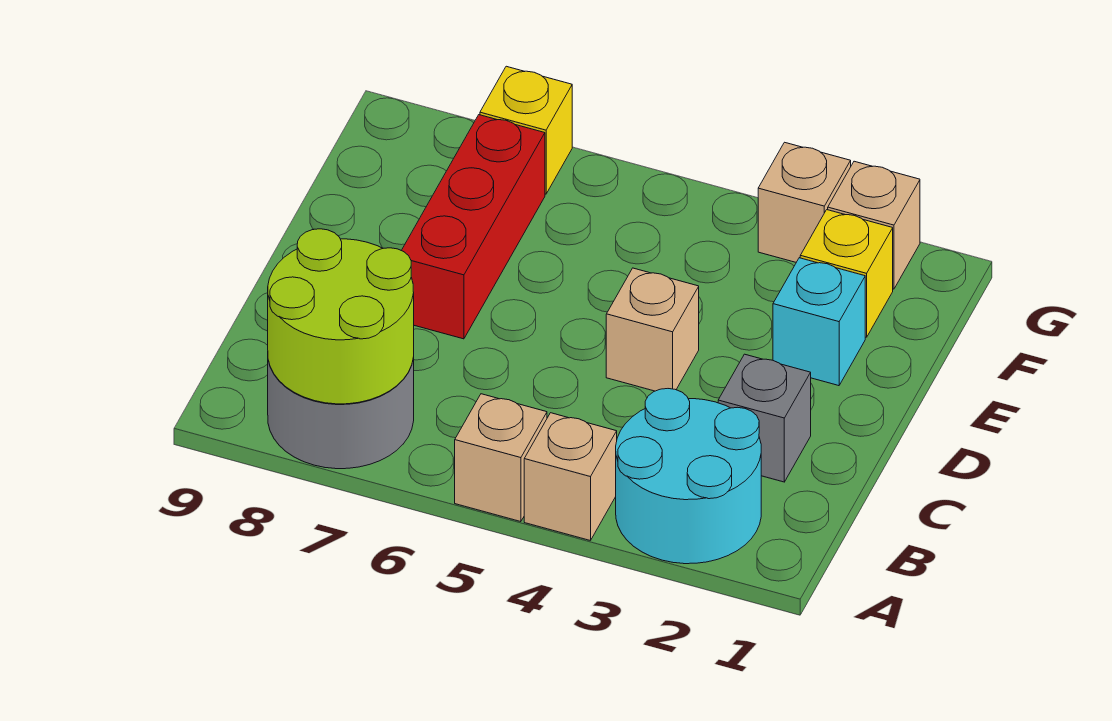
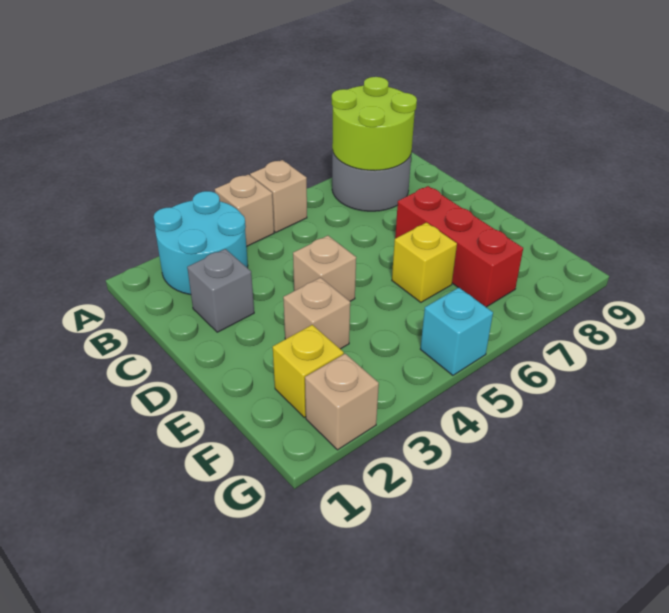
cyan brick E2 level 1 -> cyan brick G5 level 1
tan brick G3 level 1 -> tan brick E3 level 1
yellow brick G7 level 1 -> yellow brick E6 level 1

